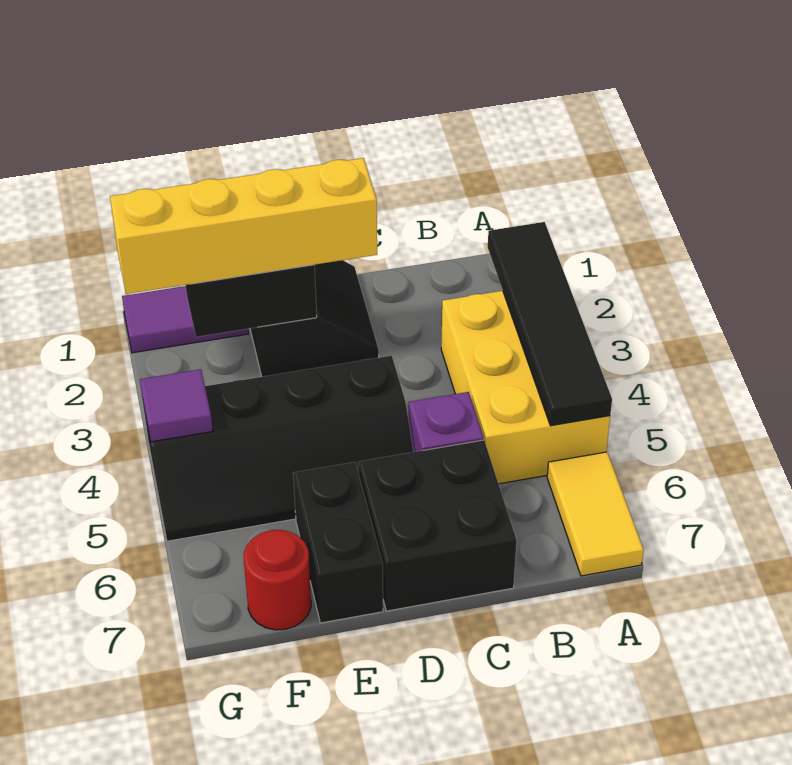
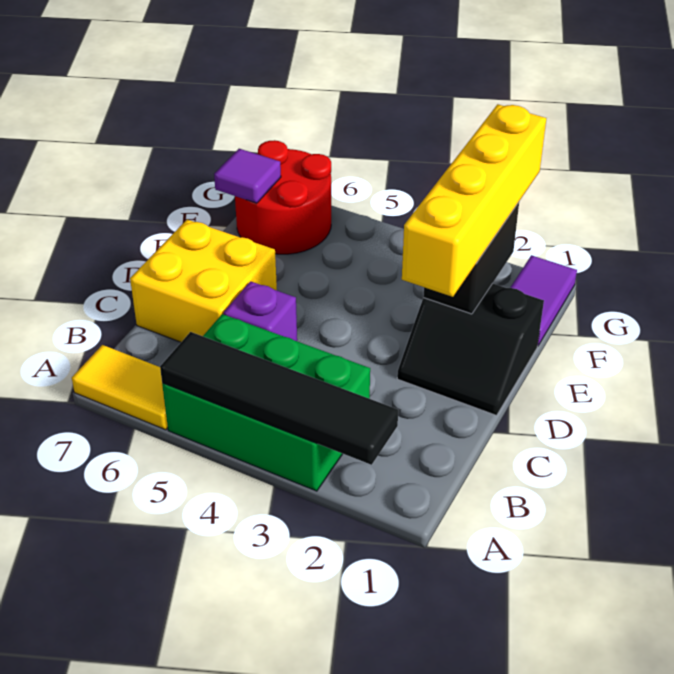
yellow brick A3:B5 level 1 -> green brick A3:B5 level 1
black brick C6:D7 level 1 -> yellow brick C6:D7 level 1
black slope D4:G5 level 1 top 4 -> none
black brick E6:E7 level 1 -> none
red round brick F7 level 1 -> red round brick F6:G7 level 1
purple tile G4 level 2 -> purple tile F7 level 2

